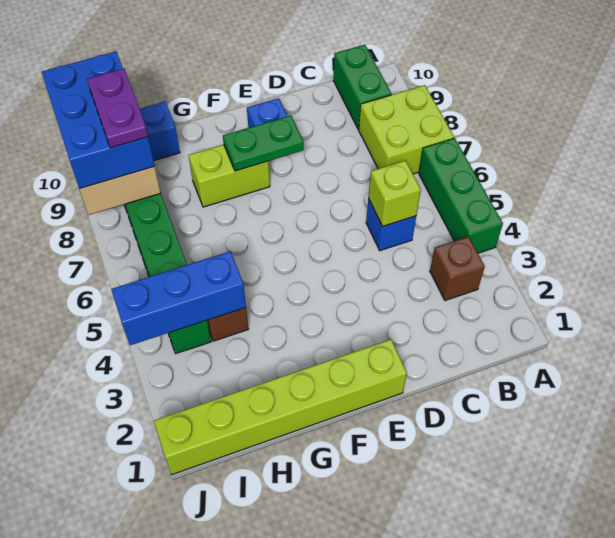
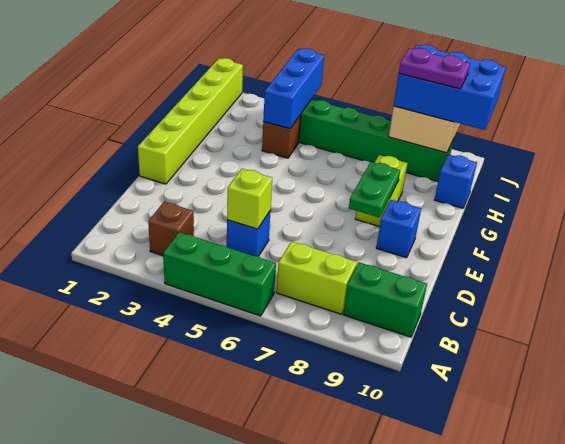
lime brick A7:B8 level 1 -> lime brick B7:B8 level 1

